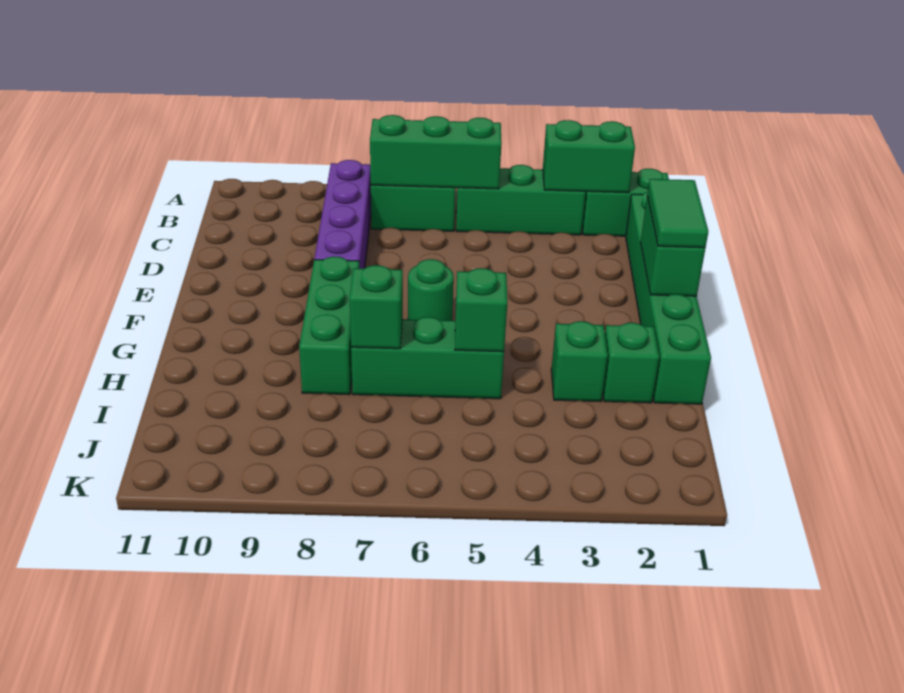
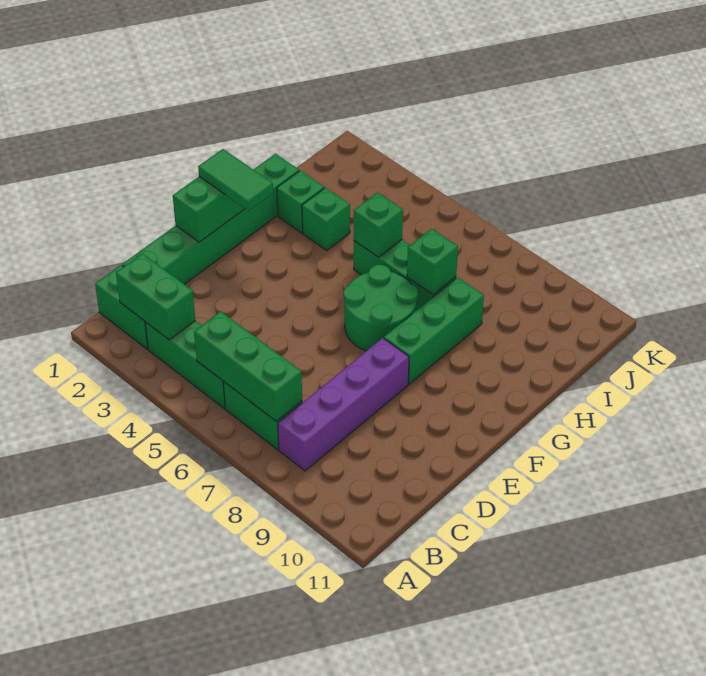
green tile E1:F1 level 3 -> green tile F1:F2 level 3
green round brick F6 level 1 -> green round brick F6:G7 level 1

